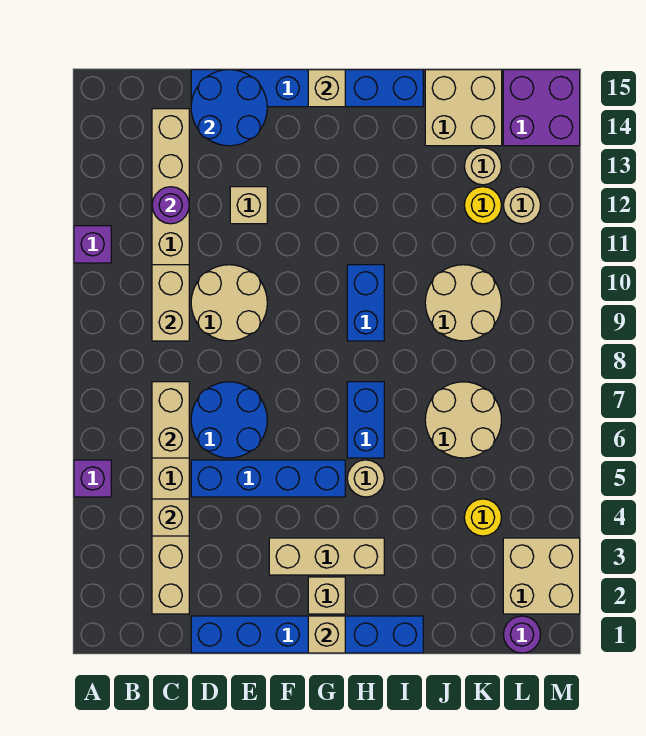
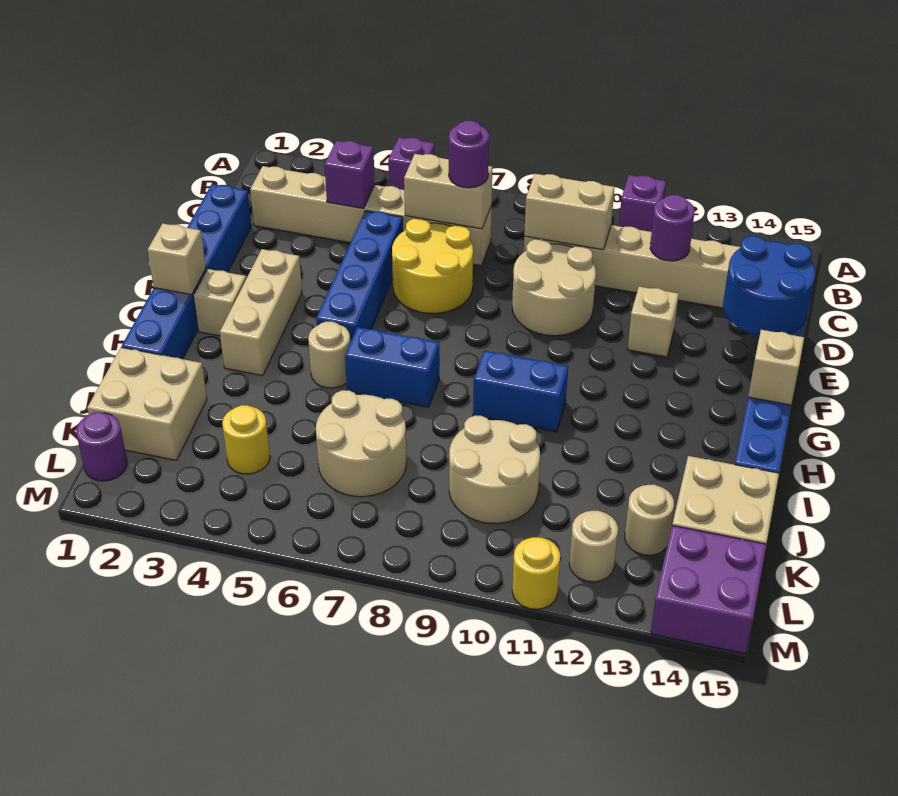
tan brick C4 level 2 -> purple brick C4 level 2
none -> purple round brick C7 level 3
blue round brick D6:E7 level 1 -> yellow round brick D6:E7 level 1
yellow round brick K12 level 1 -> yellow round brick M11 level 1
tan brick L2:M3 level 1 -> tan brick J1:K2 level 1

